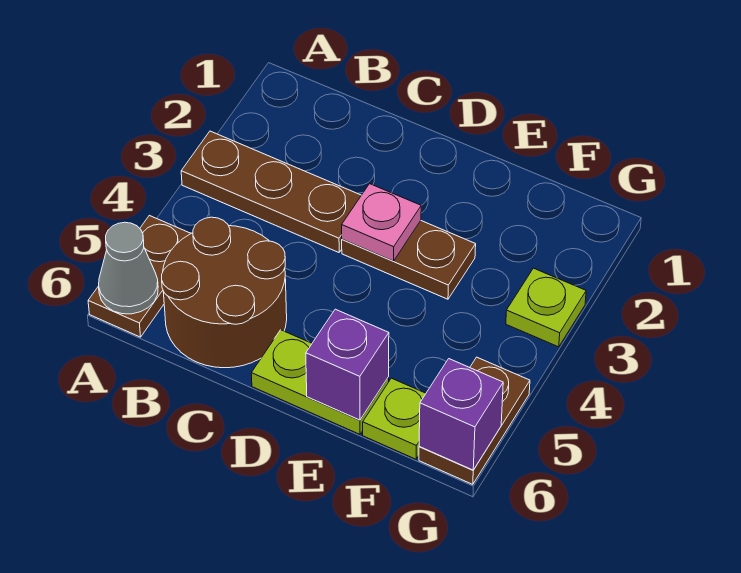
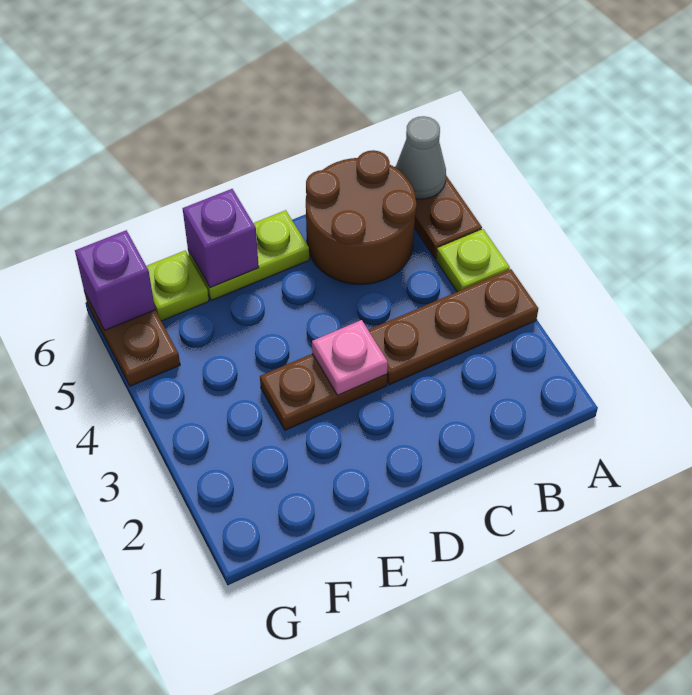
lime plate G3 level 1 -> lime plate A4 level 1

